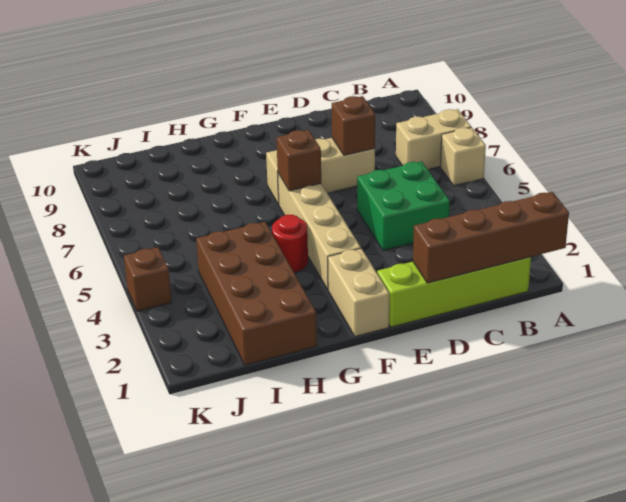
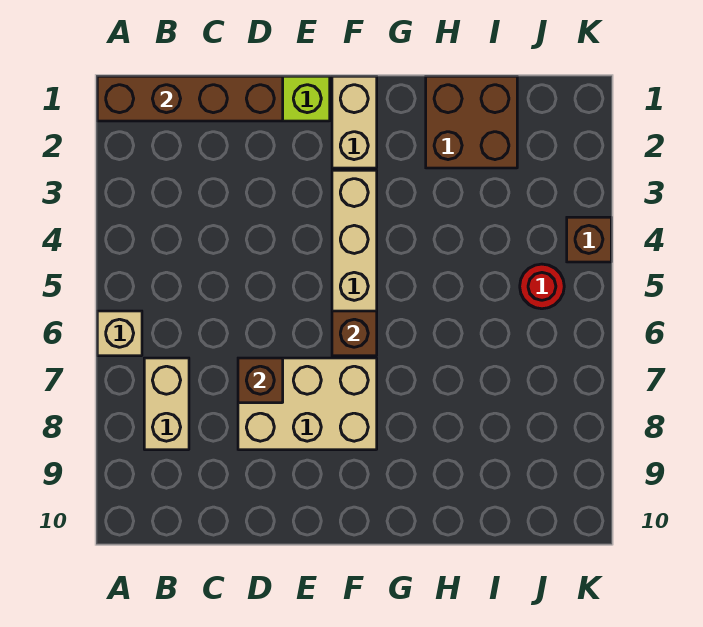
tan brick A7:B7 level 1 -> tan brick B7:B8 level 1
green brick C4:D5 level 1 -> none
tan brick D7:F7 level 1 -> tan brick D7:F8 level 1
red round brick G4 level 1 -> red round brick J5 level 1
brown brick H1:I4 level 1 -> brown brick H1:I2 level 1

